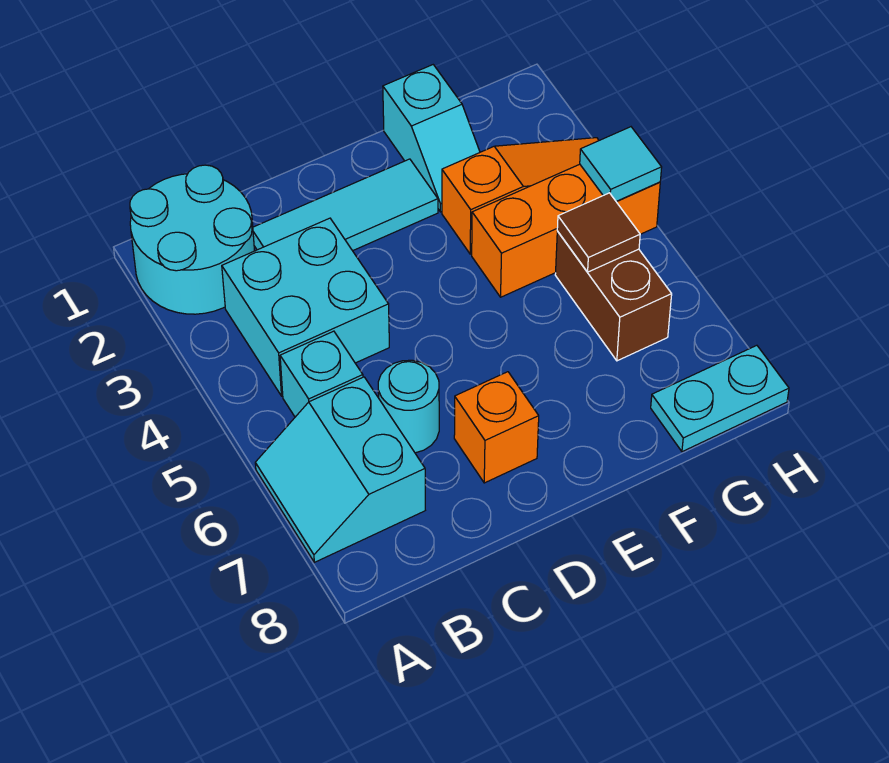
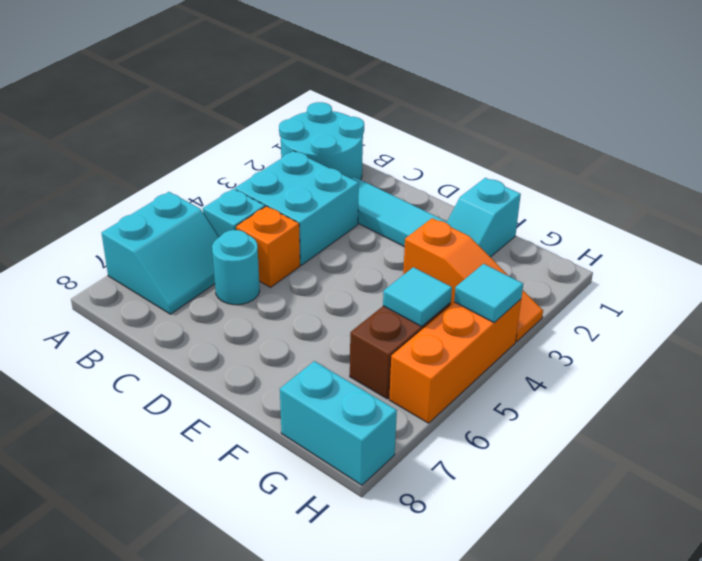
cyan slope A6:B7 level 1 top B -> cyan slope A6:B7 level 1 top A
orange brick D7 level 1 -> orange brick C5 level 1
orange brick F4:H4 level 1 -> orange brick H4:H6 level 1
brown tile G5 level 2 -> cyan tile G5 level 2
cyan plate G8:H8 level 1 -> cyan brick G8:H8 level 1

